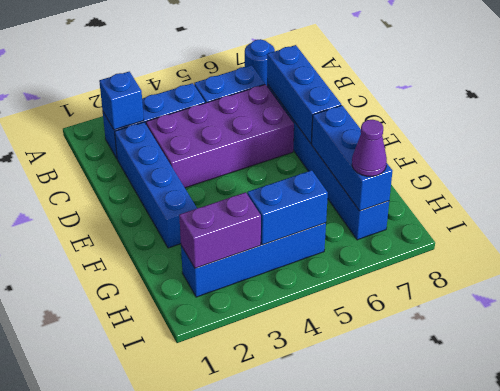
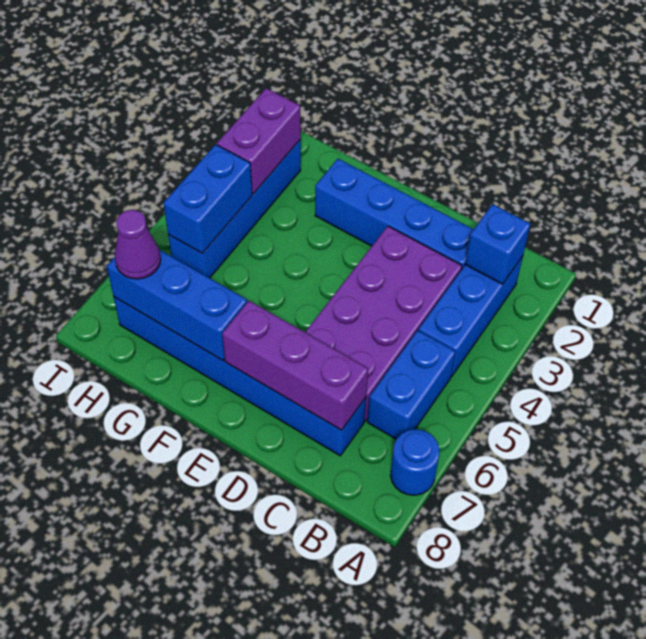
blue brick C7:E7 level 2 -> purple brick C7:E7 level 2

